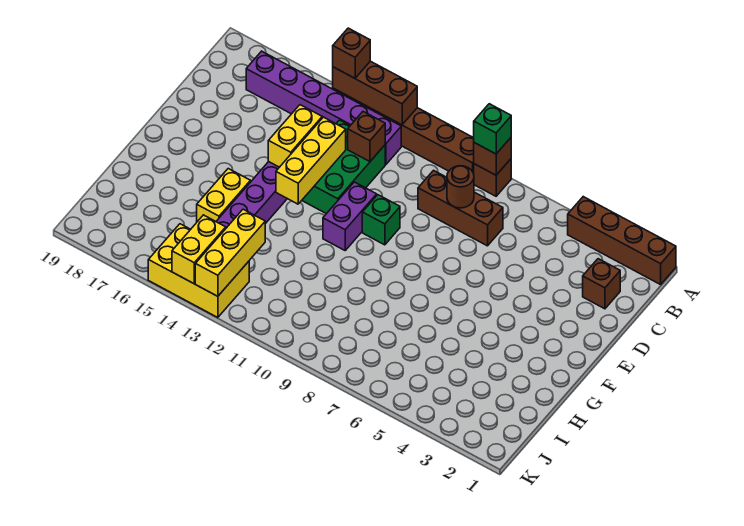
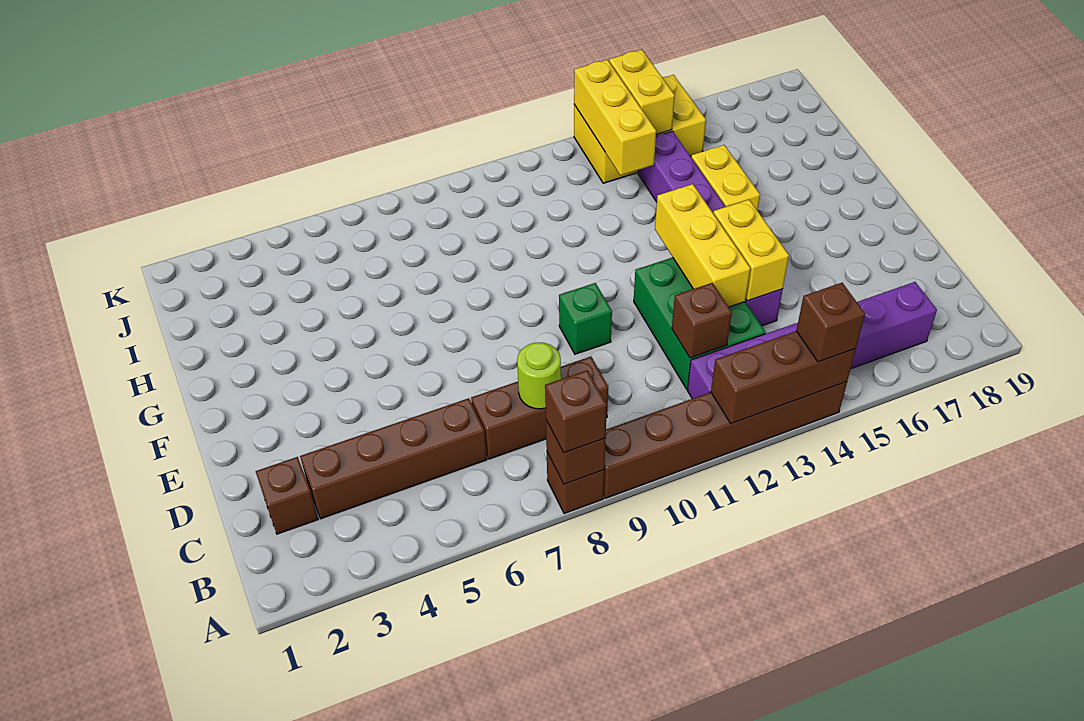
brown brick A1:A4 level 1 -> brown brick C3:C6 level 1
green brick A8 level 3 -> brown brick A8 level 3
brown round brick C8 level 2 -> lime round brick C8 level 2
purple brick E11:F11 level 1 -> none

